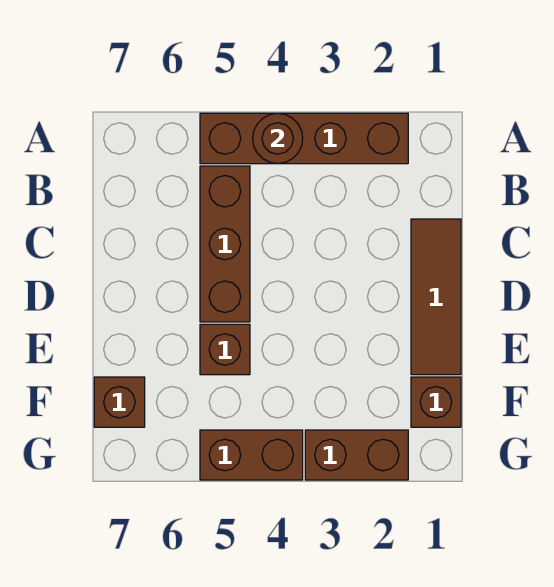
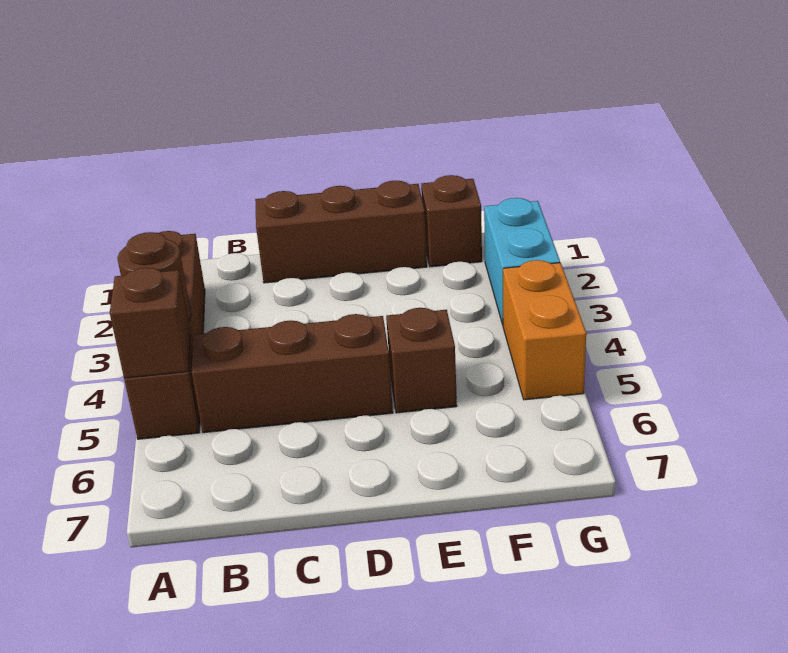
brown tile C1:E1 level 1 -> brown brick C1:E1 level 1
brown brick F7 level 1 -> brown brick A5 level 2
brown brick G2:G3 level 1 -> cyan brick G2:G3 level 1
brown brick G4:G5 level 1 -> orange brick G4:G5 level 1

